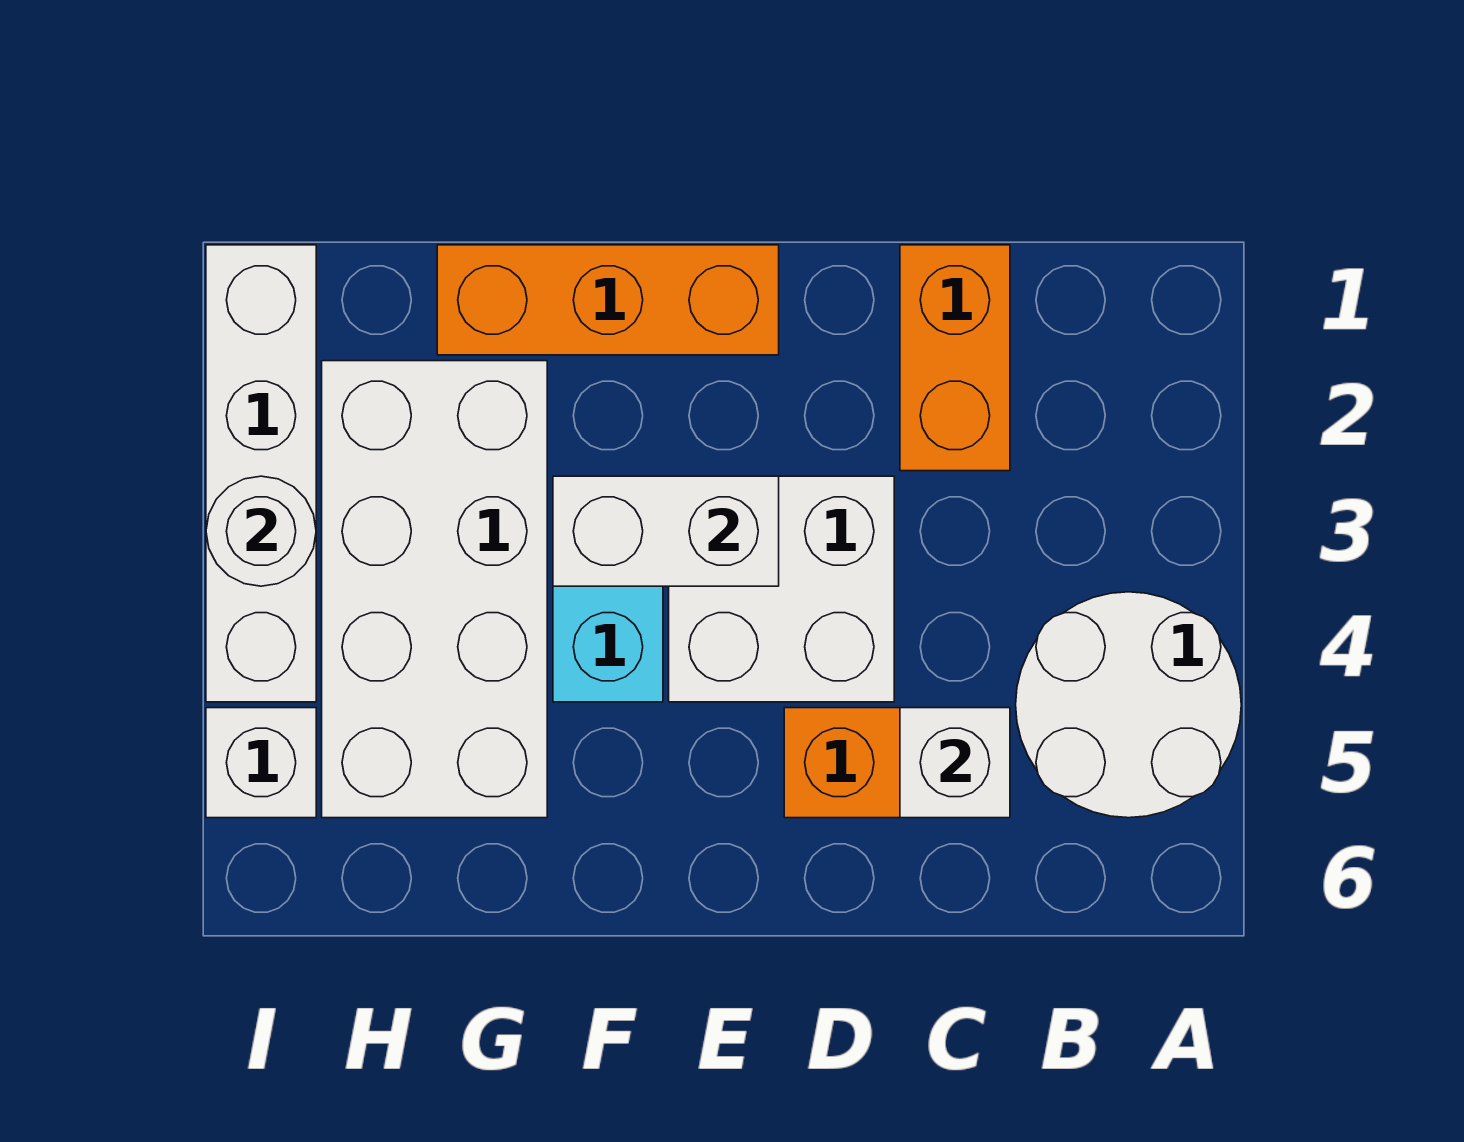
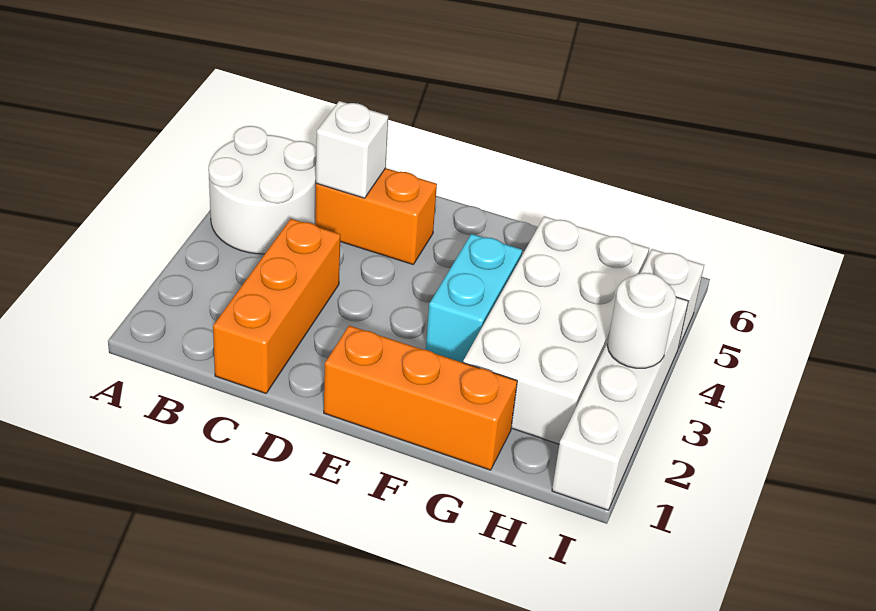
orange brick C1:C2 level 1 -> orange brick C1:C3 level 1
white brick D3:E4 level 1 -> none
white brick E3:F3 level 2 -> none

